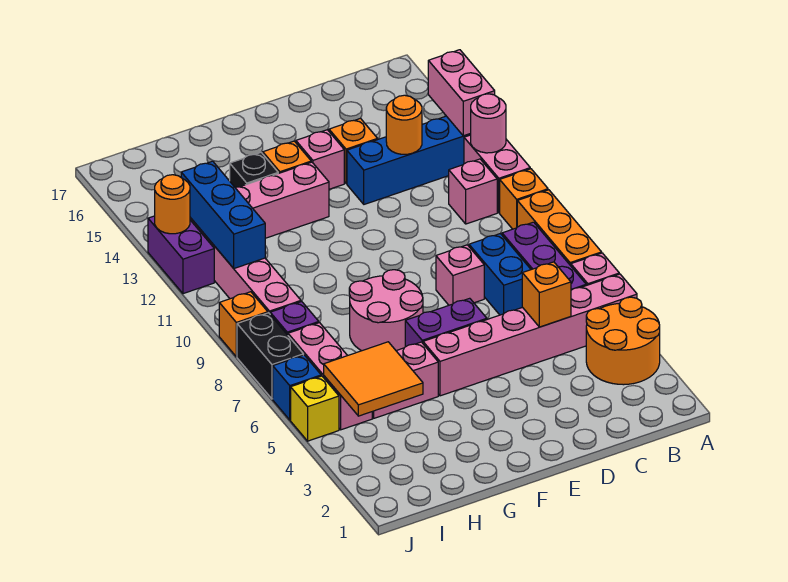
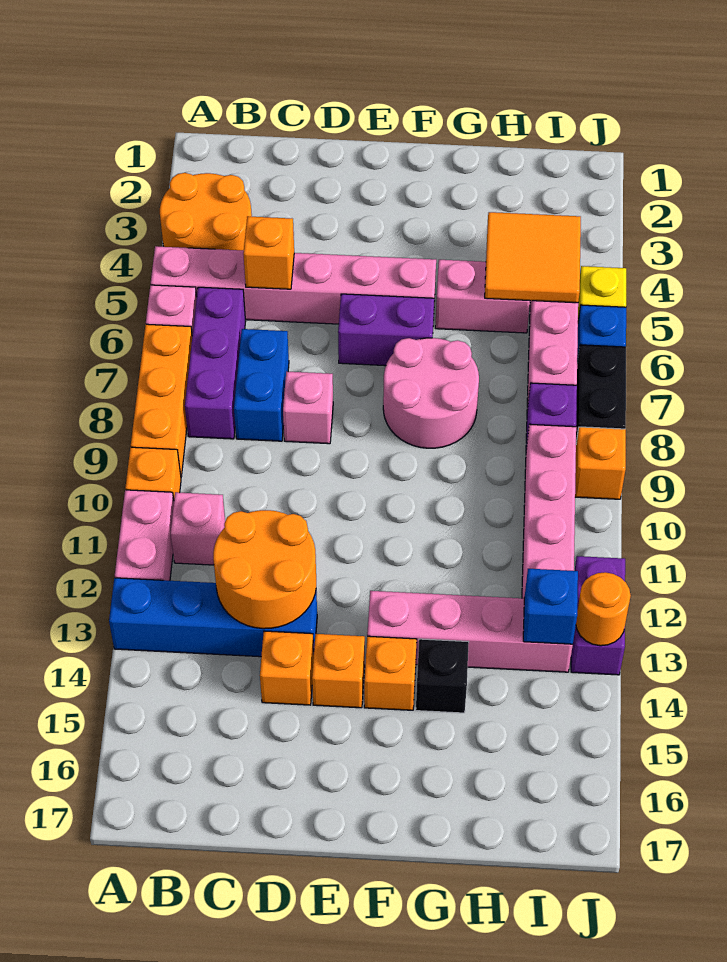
pink round brick A12 level 2 -> none
pink brick A13:A14 level 2 -> none
orange round brick C13 level 2 -> orange round brick C12:D13 level 2
pink brick E14 level 1 -> orange brick E14 level 1
blue brick I11:I13 level 2 -> blue brick I13 level 2

